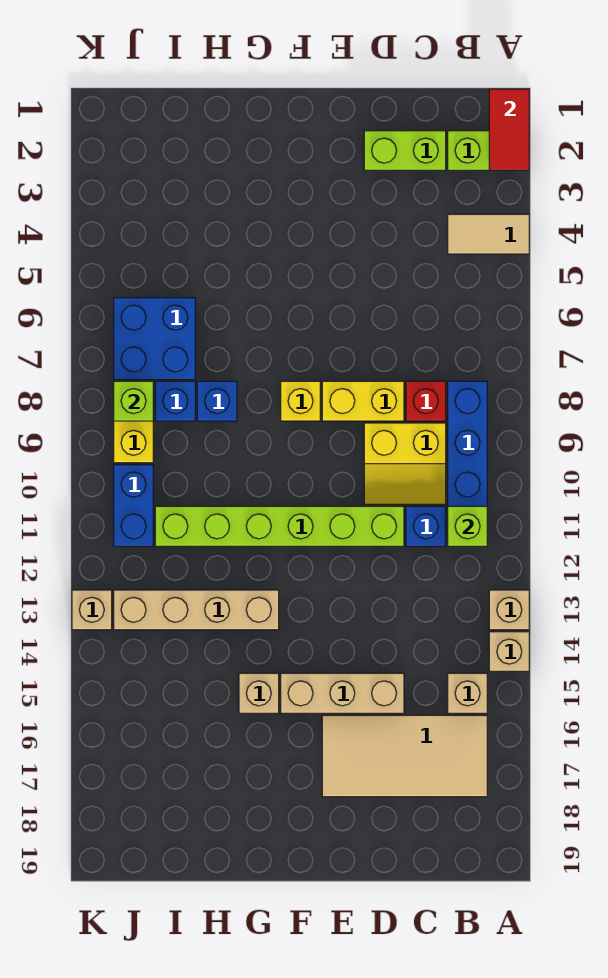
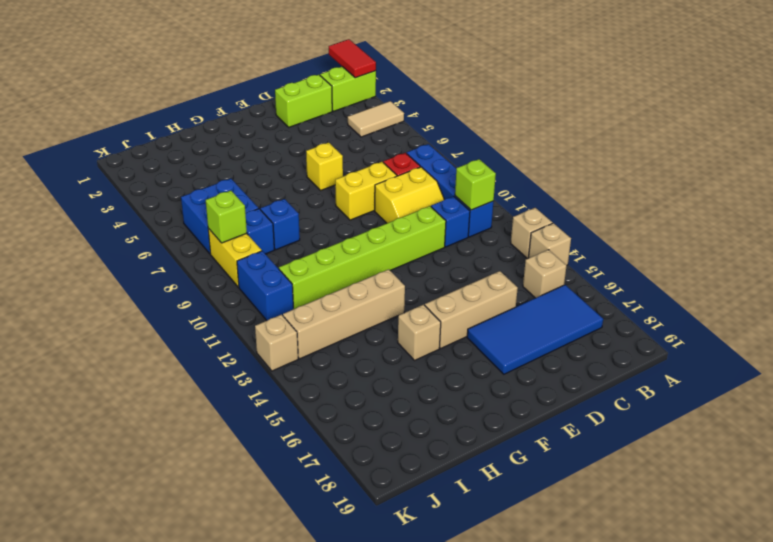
tan tile B16:E17 level 1 -> blue tile B16:E17 level 1
yellow brick F8 level 1 -> yellow brick E6 level 1

